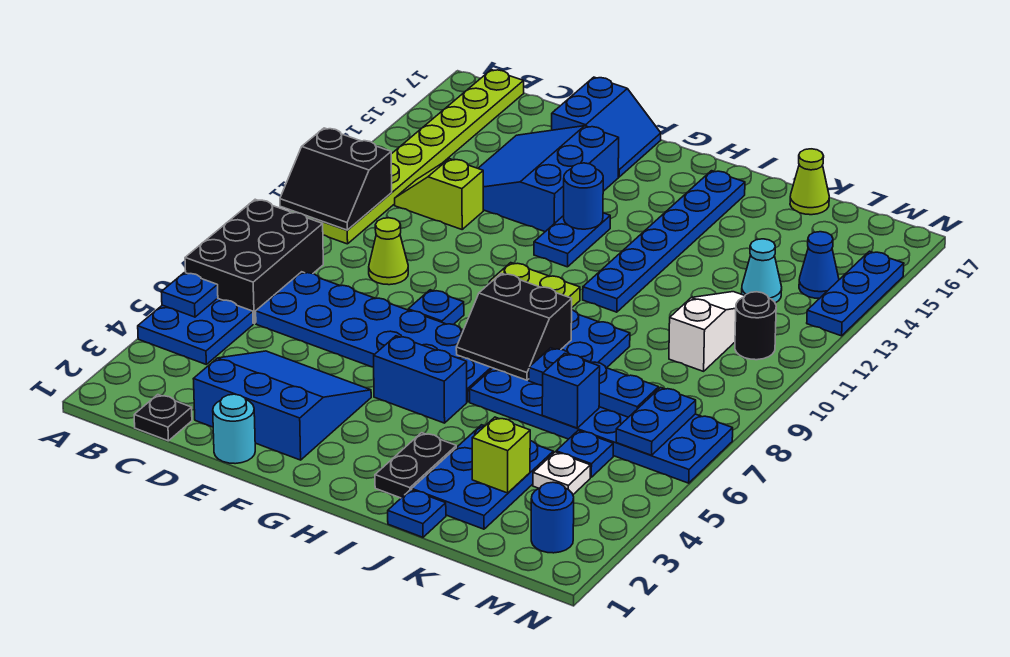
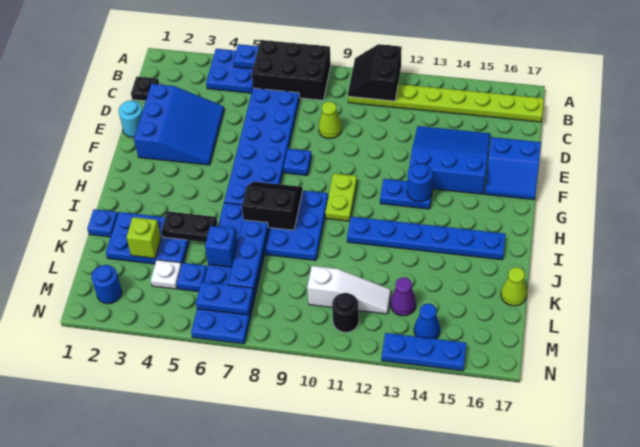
lime slope C12:D12 level 1 top D -> none
blue brick G5:H5 level 1 -> none
black slope H7:I8 level 2 top 8 -> black slope H7:I8 level 2 top I
black plate I2:I3 level 1 -> black plate J4:J5 level 2
cyan cone L13 level 1 -> purple cone L13 level 1

